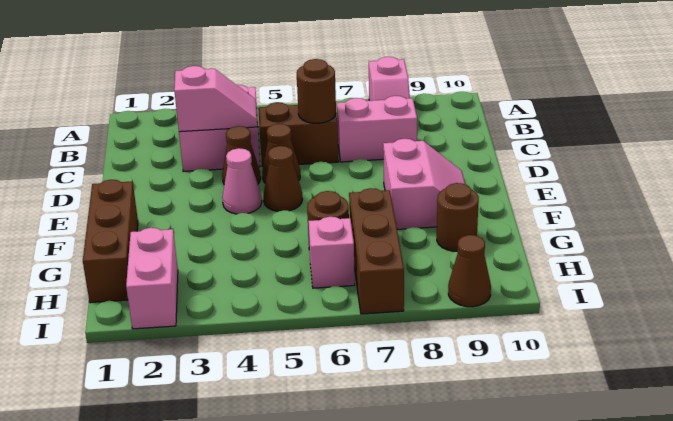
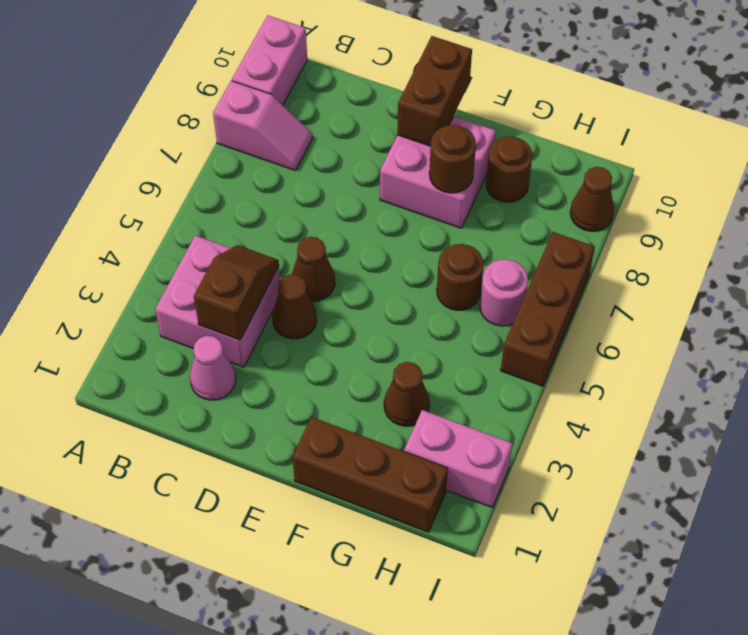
pink slope C3:C4 level 2 top 3 -> brown slope C3:C4 level 2 top 3
brown brick C5:C6 level 1 -> brown brick E9:E10 level 2
brown round brick C6 level 2 -> brown round brick F8 level 2
pink brick C7:C8 level 1 -> pink brick A9:A10 level 1
pink cone E4 level 1 -> pink cone C2 level 1
brown cone E5 level 1 -> brown cone G3 level 1
pink slope E8:F9 level 1 top 8 -> pink brick E8:F9 level 1
brown brick G7:I7 level 1 -> brown brick I5:I7 level 1
pink brick H6 level 1 -> pink round brick H6 level 1

